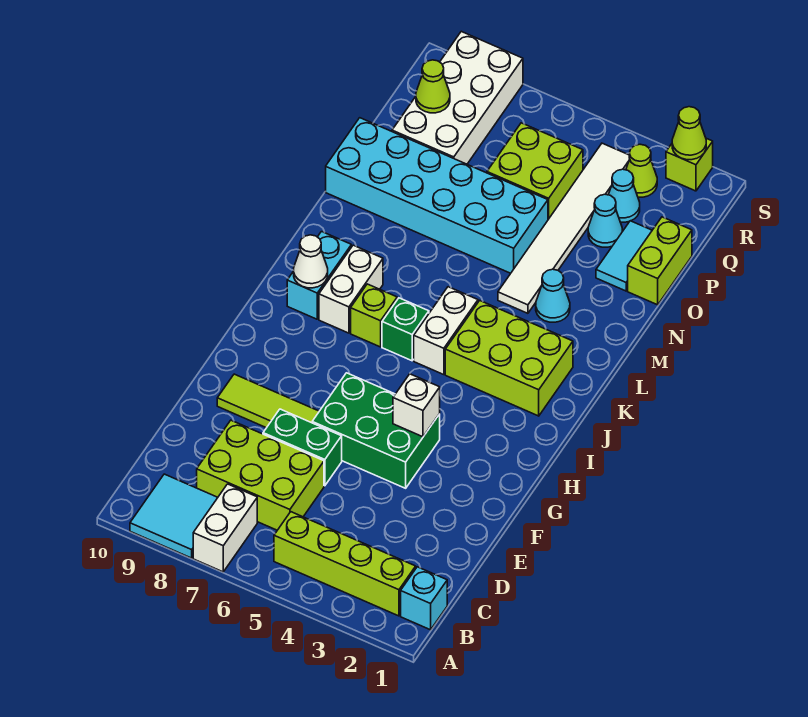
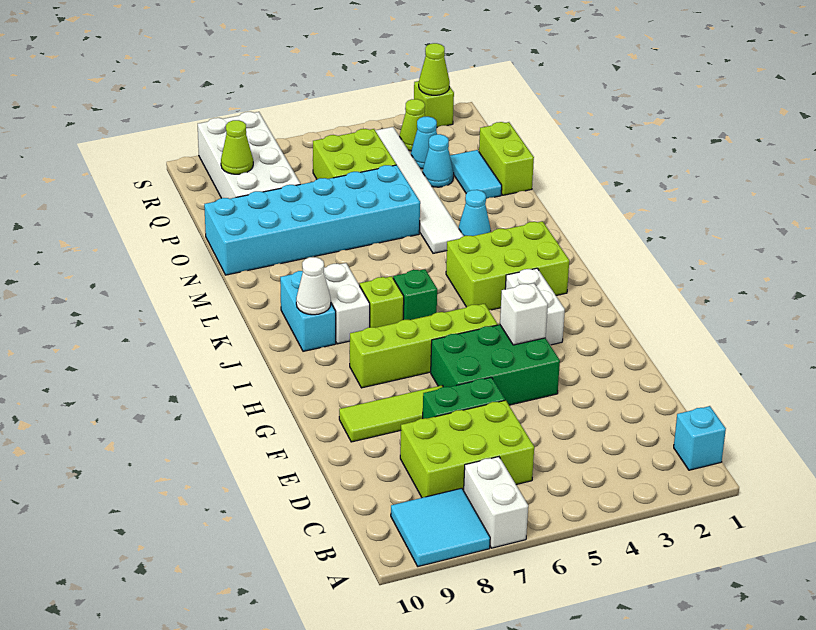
lime brick B2:B5 level 1 -> lime brick H5:H8 level 1
white brick J5:K5 level 1 -> white brick H3:I3 level 1

